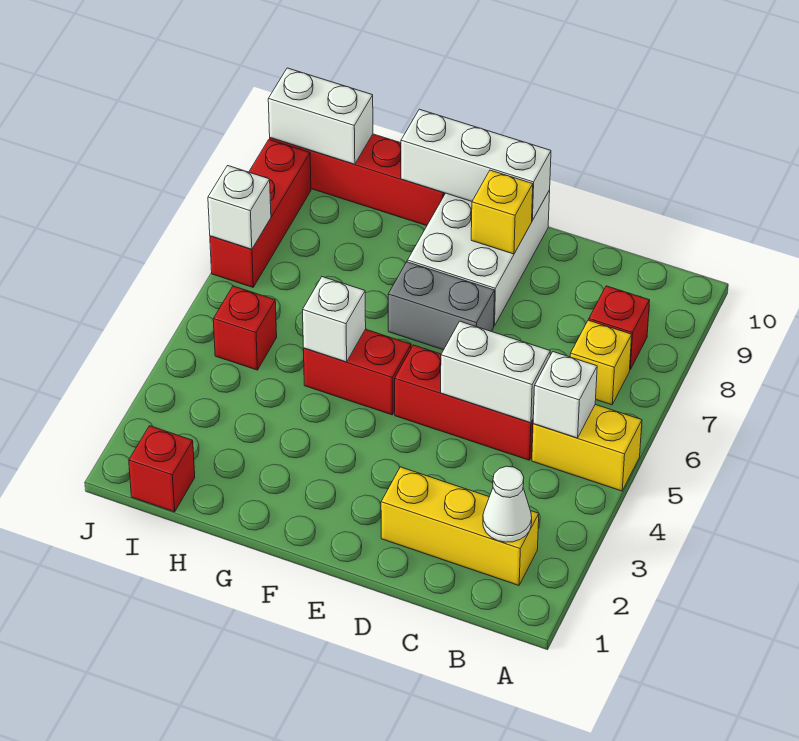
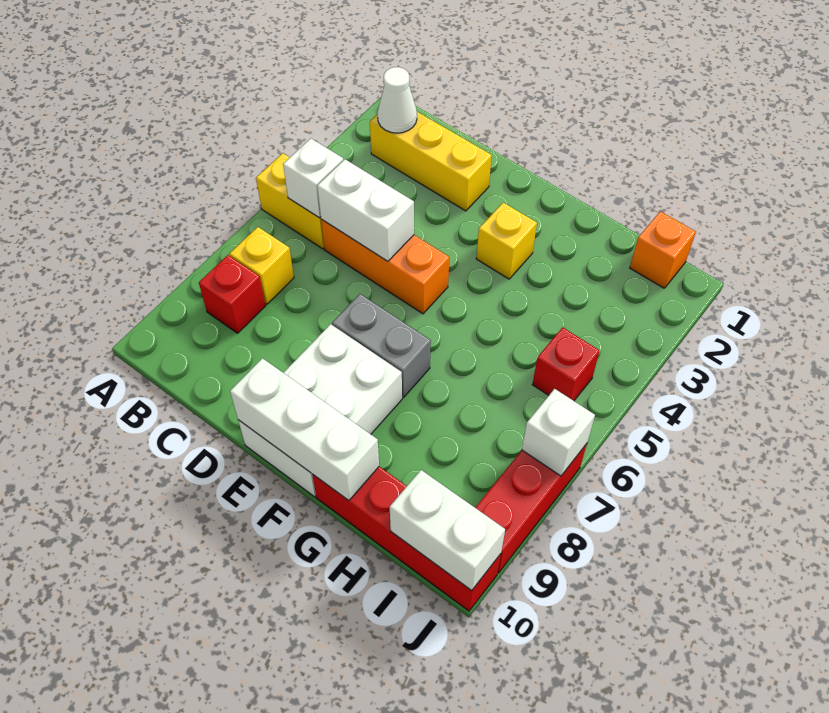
red brick C5:E5 level 1 -> orange brick C5:E5 level 1
yellow brick E9 level 2 -> yellow brick F3 level 1
red brick F5:G5 level 1 -> none
white brick G5 level 2 -> none
red brick I1 level 1 -> orange brick I1 level 1

